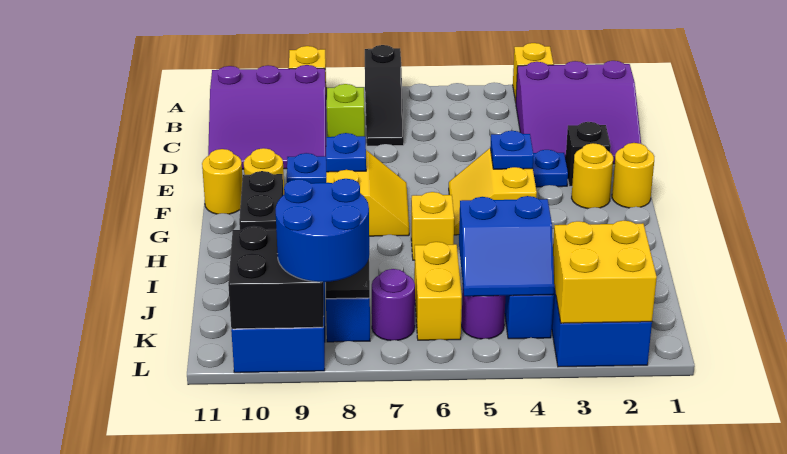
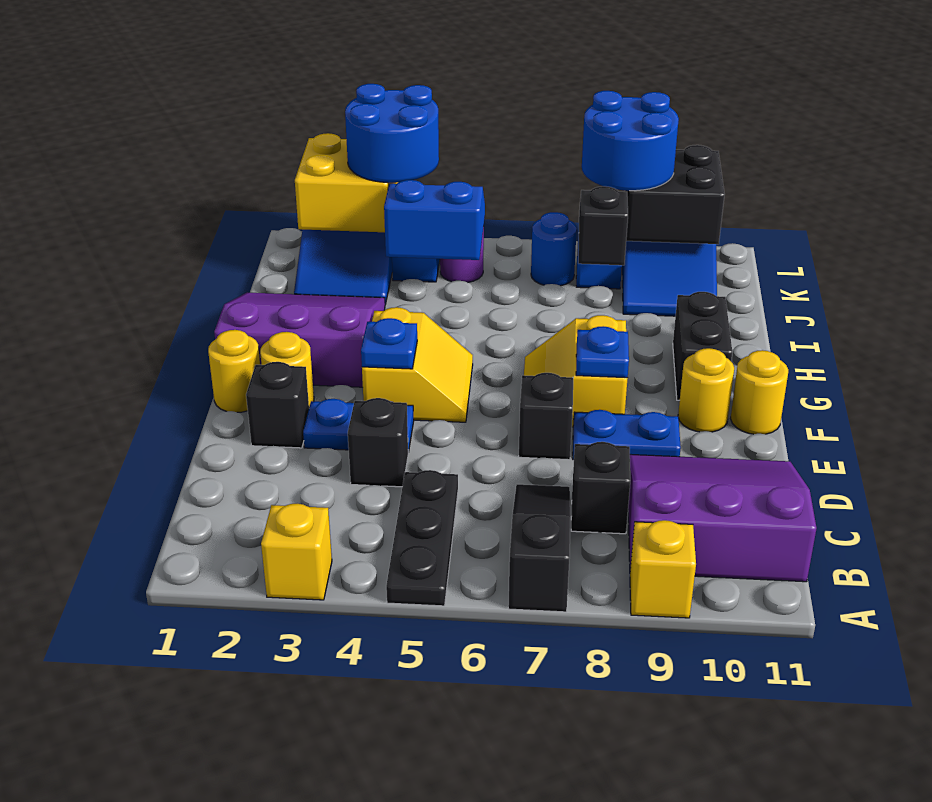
none -> black plate A5:C5 level 1
purple slope B1:D3 level 1 top B -> purple slope G1:I3 level 1 top G
lime brick C8 level 1 -> black brick C8 level 1
none -> black brick D4 level 1
none -> black brick E7 level 1
yellow brick H6 level 1 -> none
yellow brick J6:K6 level 1 -> none
none -> blue round brick K3:L4 level 3
purple round brick K7 level 1 -> blue round brick K7 level 1

